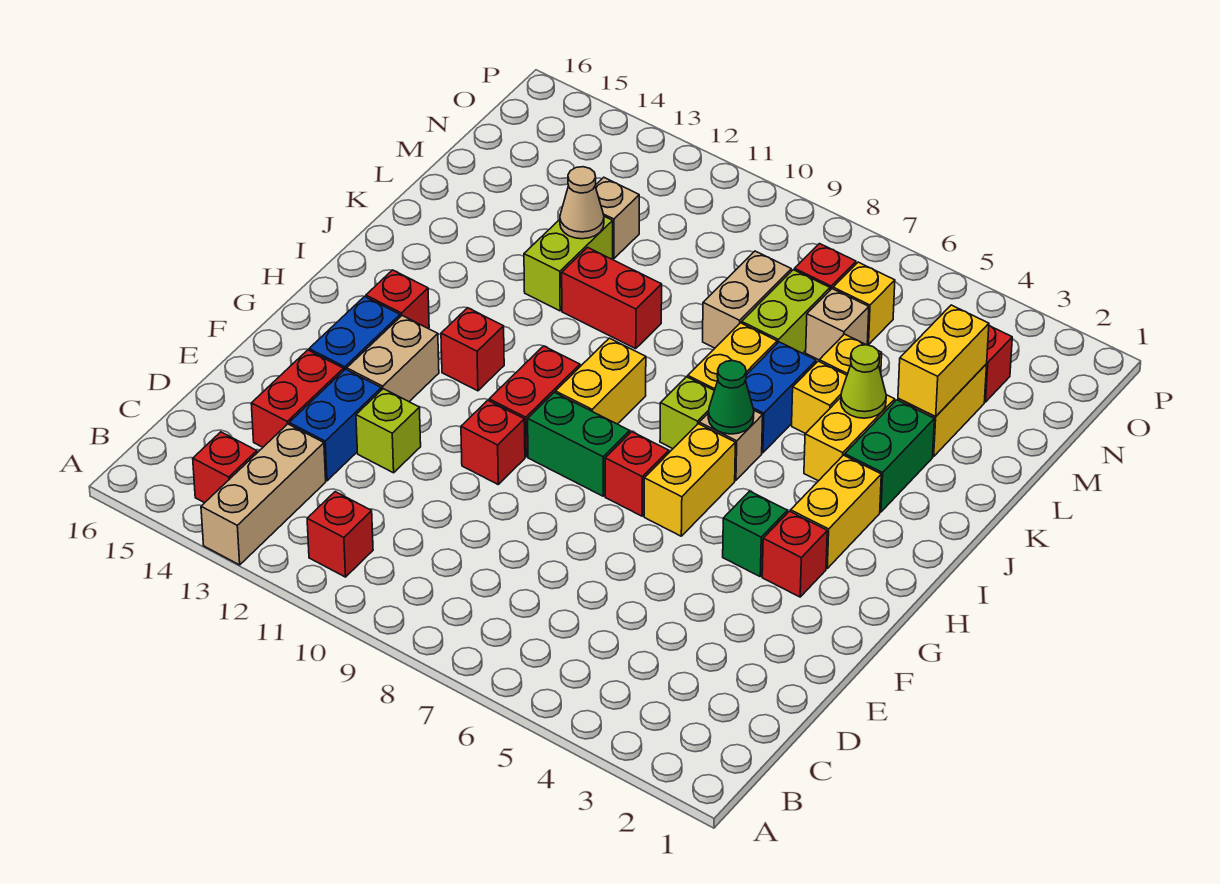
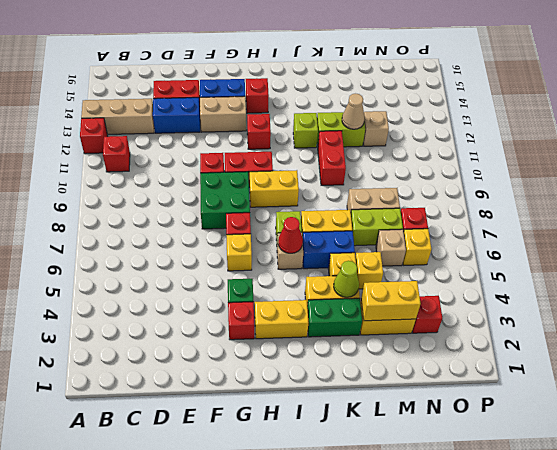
red brick B14 level 1 -> red brick A12 level 1
lime brick E12 level 1 -> lime brick J12 level 1
yellow brick G6:H6 level 1 -> yellow brick G6 level 1
green brick G8:G9 level 1 -> green brick F8:G9 level 1
green cone I6 level 2 -> red cone I6 level 2

